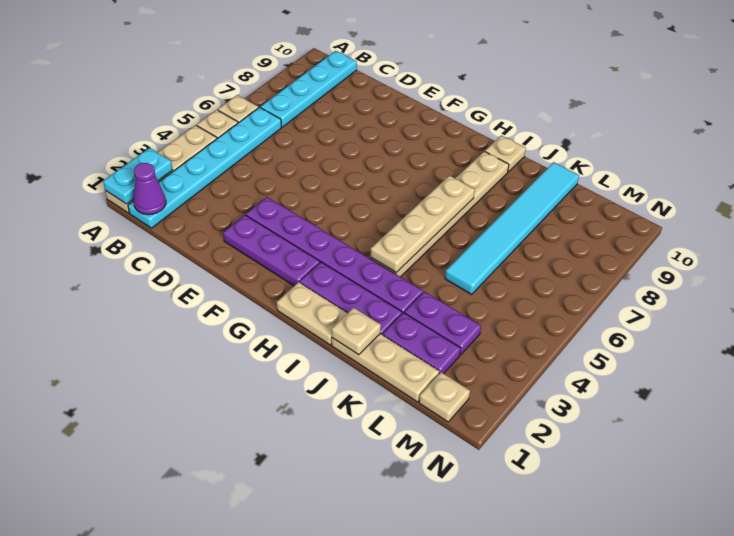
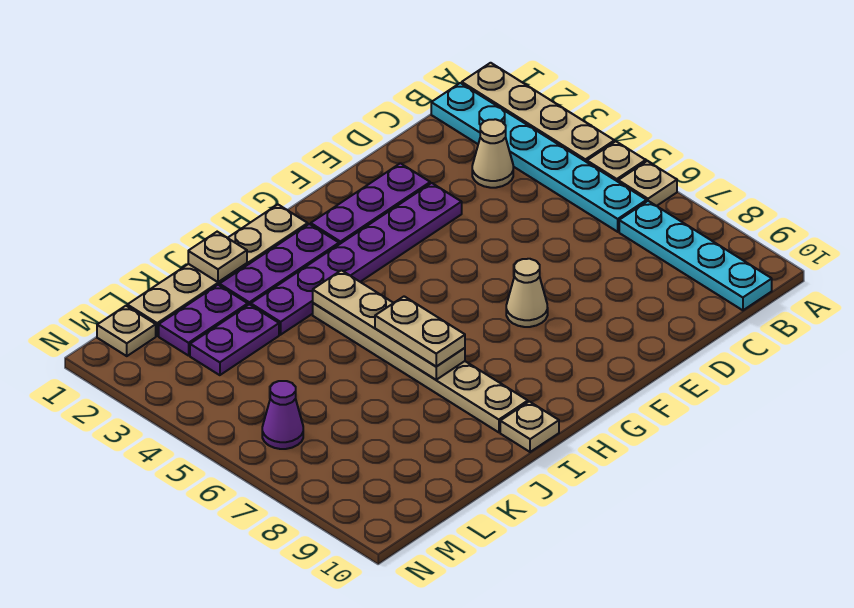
cyan plate A1:A2 level 2 -> none
purple cone B1 level 2 -> purple cone M6 level 1
none -> tan cone C3 level 1
none -> tan cone F7 level 1
none -> tan plate I6:I7 level 3
cyan tile K5:K10 level 1 -> none

